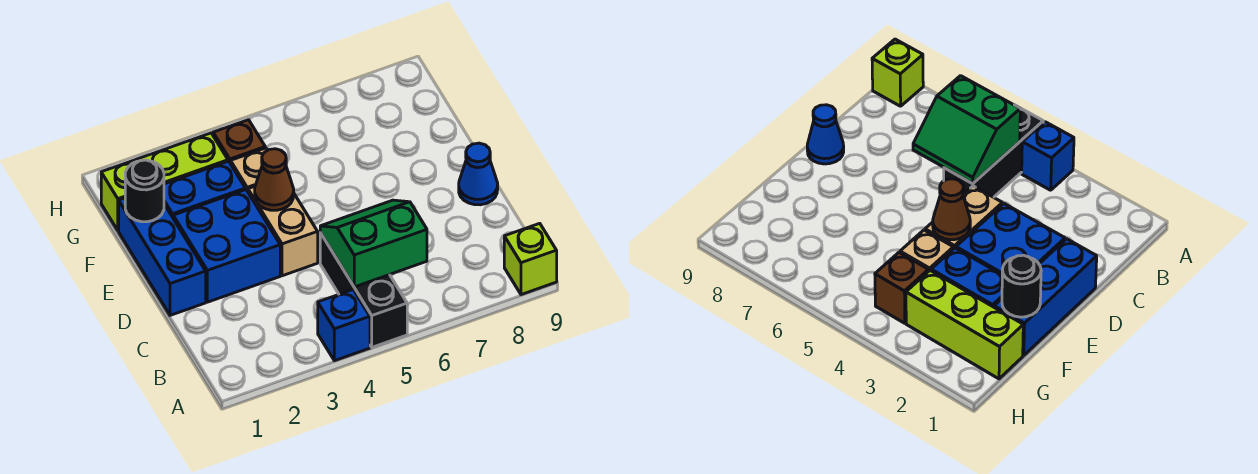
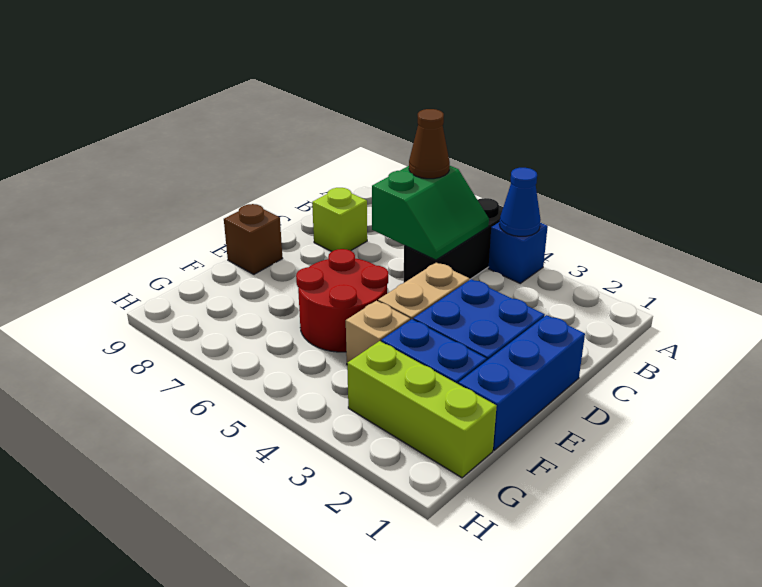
lime brick A9 level 1 -> lime brick C8 level 1
green slope B5:C6 level 2 top B -> green slope B5:C6 level 2 top 6
blue cone D9 level 1 -> blue cone A4 level 2
brown cone E4 level 2 -> brown cone B6 level 3
none -> red round brick E5:F6 level 1
black round brick F1 level 2 -> none
brown brick G4 level 1 -> brown brick E9 level 1

